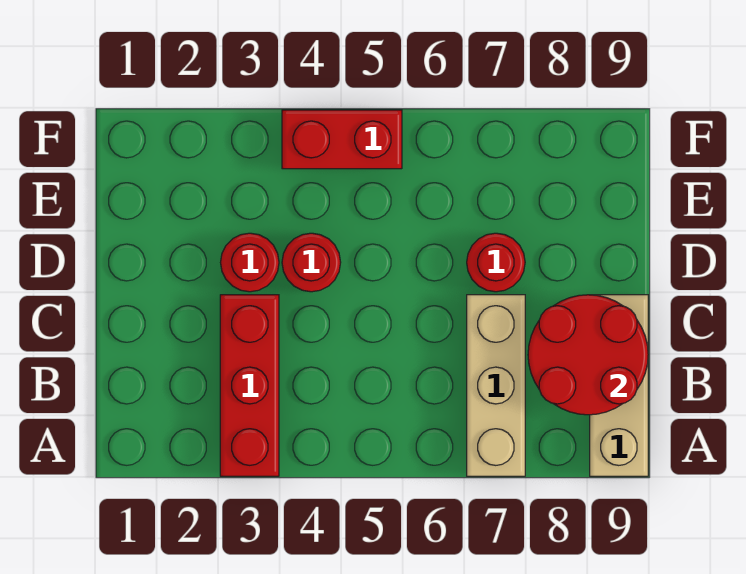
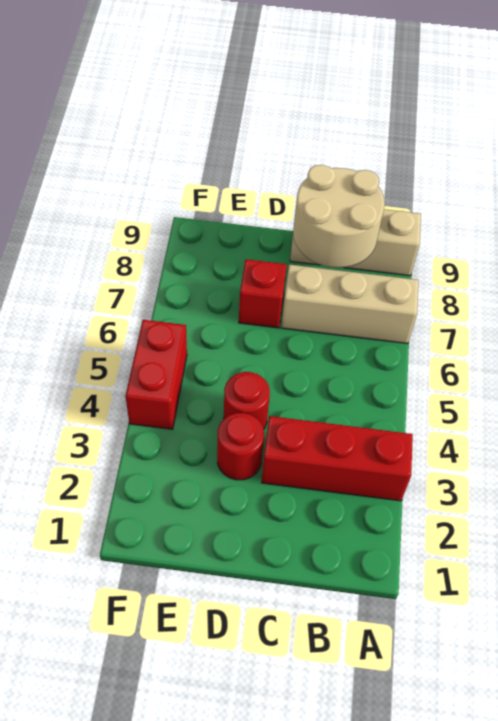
red round brick B8:C9 level 2 -> tan round brick B8:C9 level 2
red round brick D7 level 1 -> red brick D7 level 1

